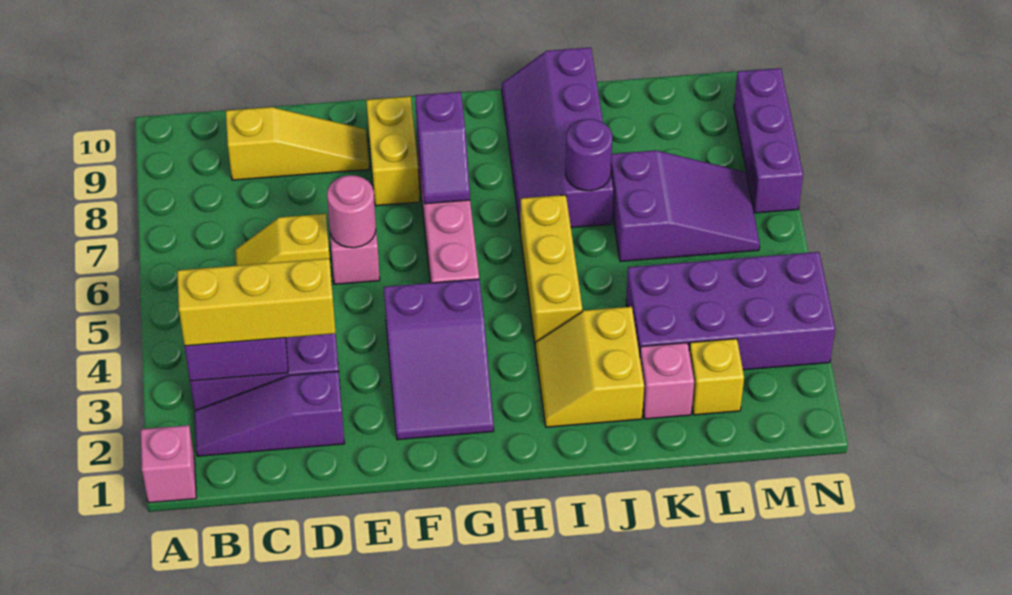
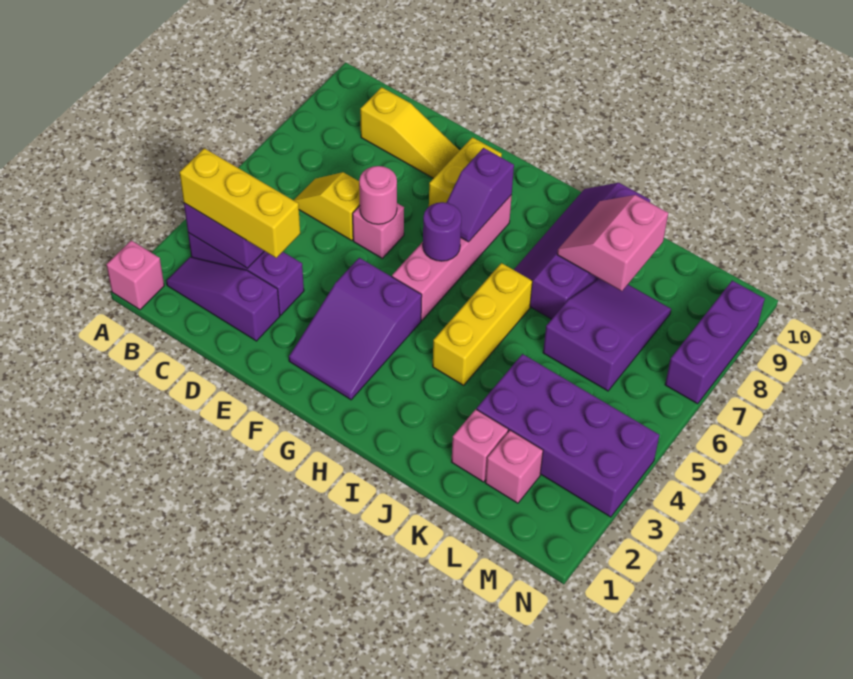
yellow slope I2:J3 level 1 top J -> none
purple round brick J7 level 2 -> purple round brick G6 level 2
none -> pink slope J8:K9 level 2 top K
purple slope K6:M7 level 1 top K -> purple slope K6:L8 level 1 top 6
yellow brick L2 level 1 -> pink brick L2 level 1

